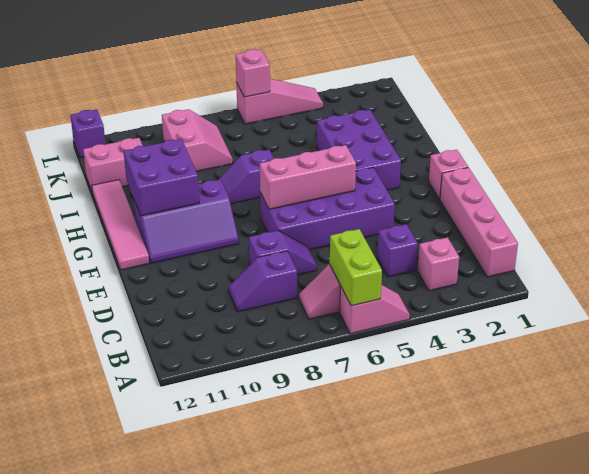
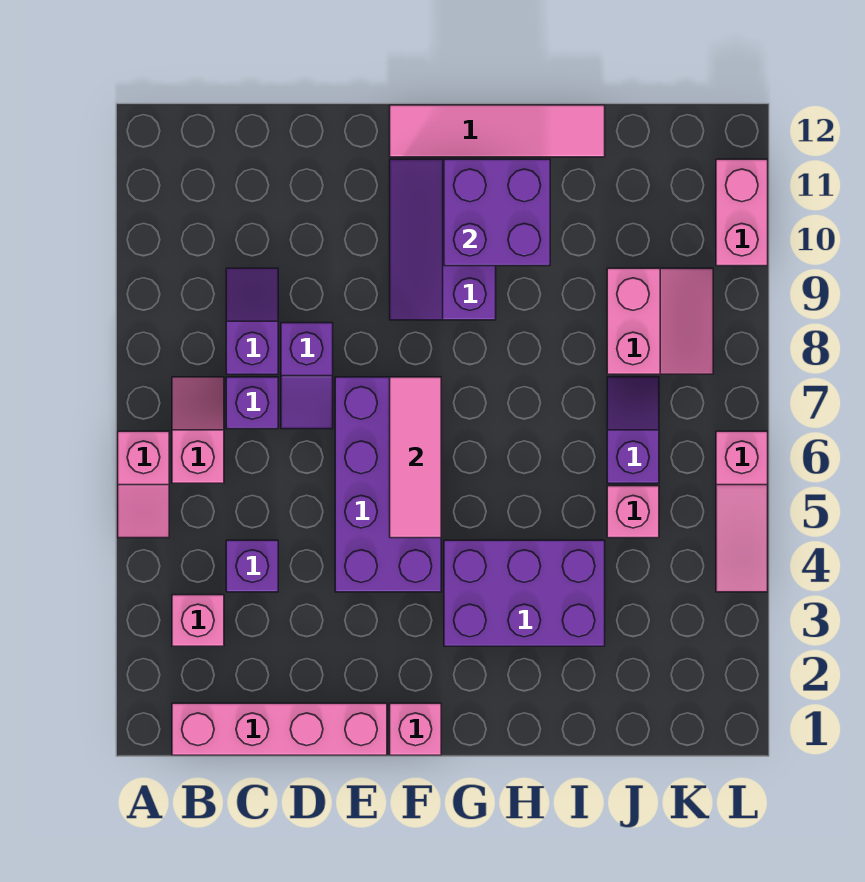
lime brick A6:B6 level 2 -> none
pink brick F5:F7 level 2 -> pink tile F5:F7 level 2
purple slope H7:H8 level 1 top 7 -> purple slope J6:J7 level 1 top 6
pink slope J8:K9 level 1 top 9 -> pink slope J8:K9 level 1 top J
pink brick J11:J12 level 1 -> pink brick L10:L11 level 1
pink brick L6 level 2 -> pink brick J5 level 1
purple brick L12 level 1 -> purple brick C7 level 1

